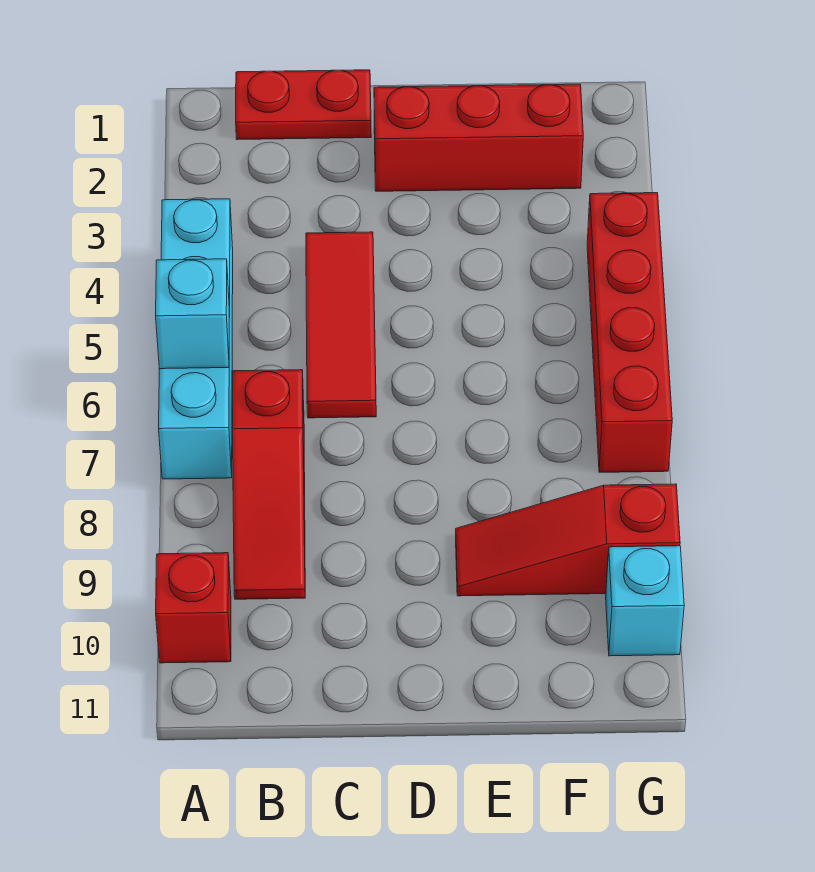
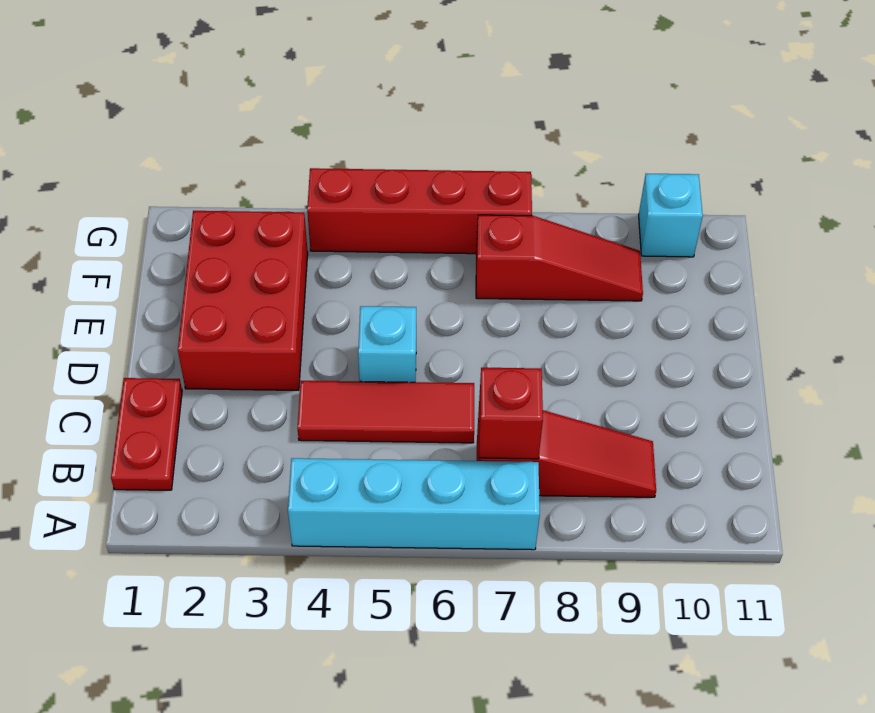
cyan brick A6 level 2 -> cyan brick D5 level 1
red brick A10 level 1 -> red brick B7 level 2
red brick D2:F2 level 1 -> red brick D2:F3 level 1
red slope E9:G9 level 1 top G -> red slope F7:F9 level 1 top 7

